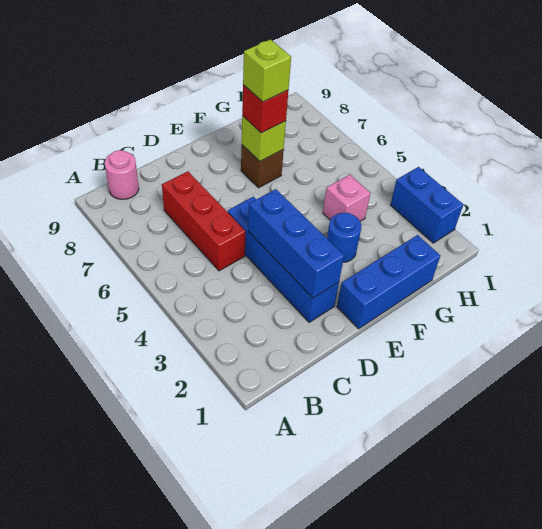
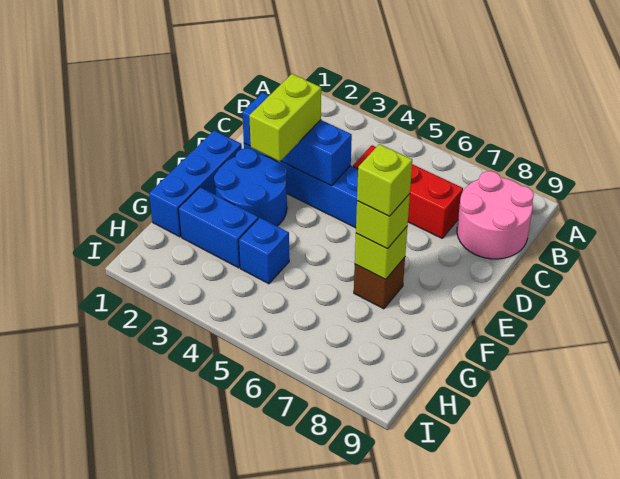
pink round brick B9 level 1 -> pink round brick B8:C9 level 1
none -> lime brick D3:E3 level 3
blue round brick F3 level 1 -> blue round brick E2:F3 level 1
red brick F7 level 3 -> lime brick F7 level 3
pink brick G4 level 1 -> blue brick G4 level 1
blue brick I2:I3 level 1 -> blue brick G2:G3 level 1

